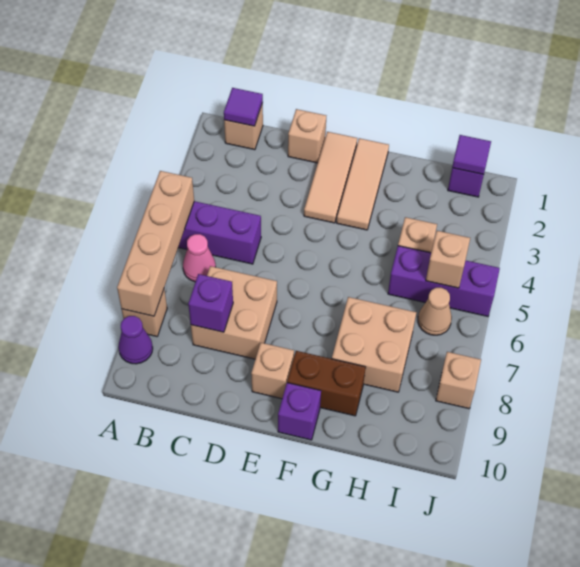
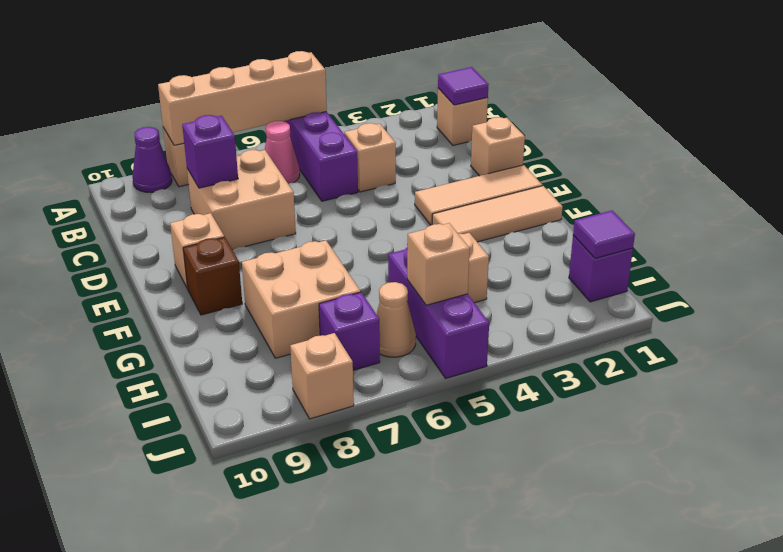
none -> tan brick C4 level 1
brown brick F9:G9 level 1 -> brown brick F9 level 1
purple brick F10 level 1 -> purple brick I7 level 1

